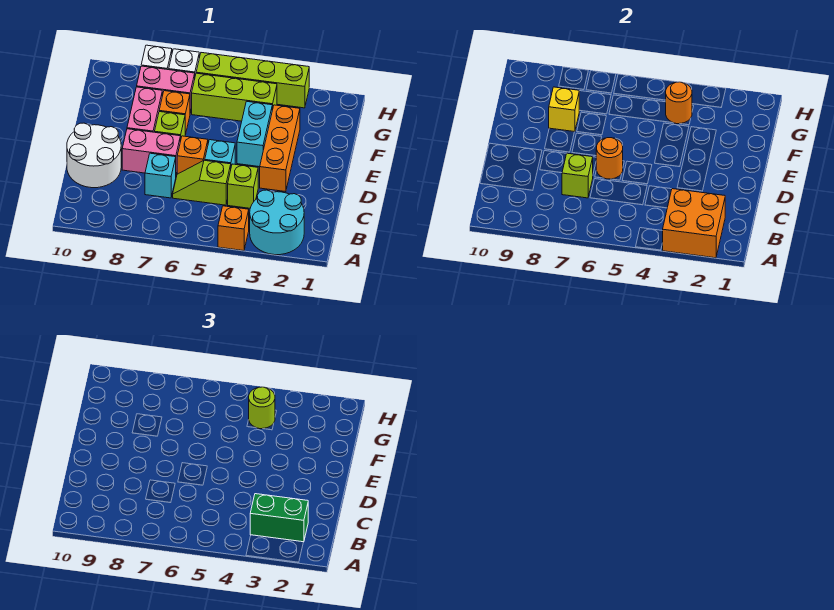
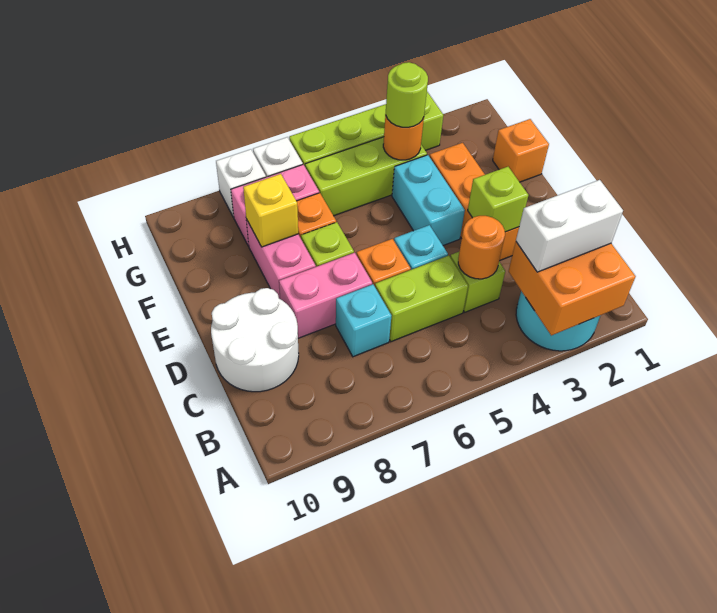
orange brick A4 level 1 -> orange brick F1 level 1
green brick B2:B3 level 3 -> white brick B2:B3 level 3
lime slope C5:C6 level 1 top 5 -> lime brick C5:C6 level 1
lime brick C7 level 2 -> lime brick D3 level 2
orange round brick D6 level 2 -> orange round brick C4 level 2

